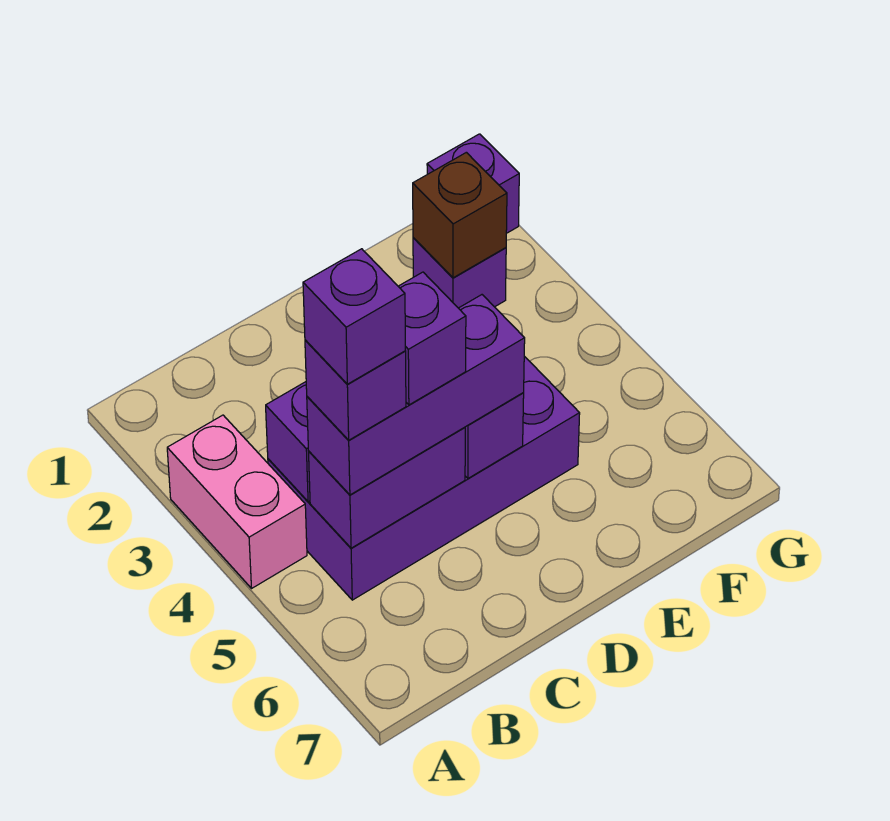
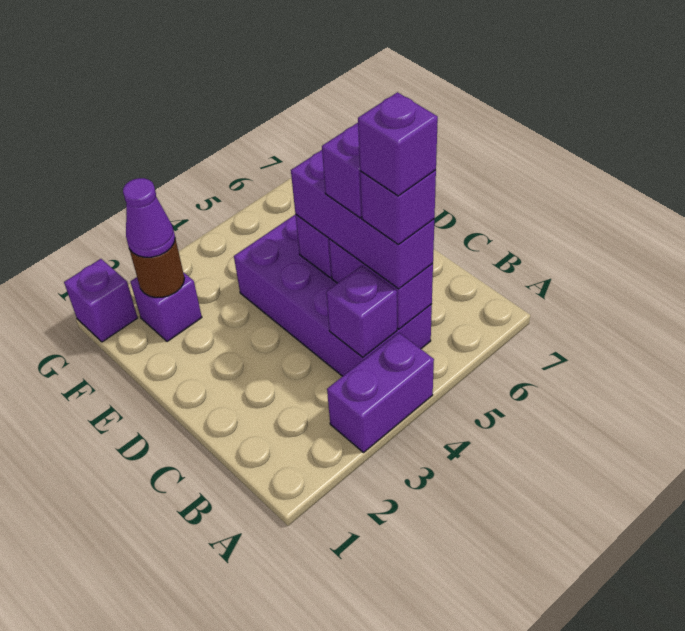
pink brick A3:A4 level 1 -> purple brick A3:A4 level 1
brown brick F2 level 2 -> brown round brick F2 level 2
none -> purple cone F2 level 3

